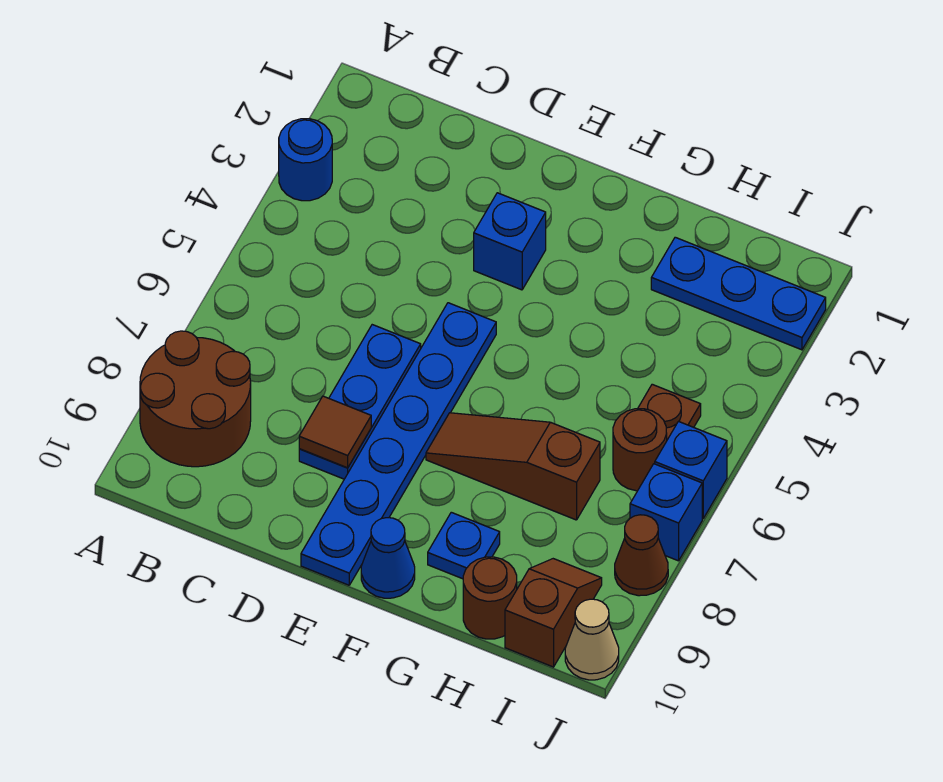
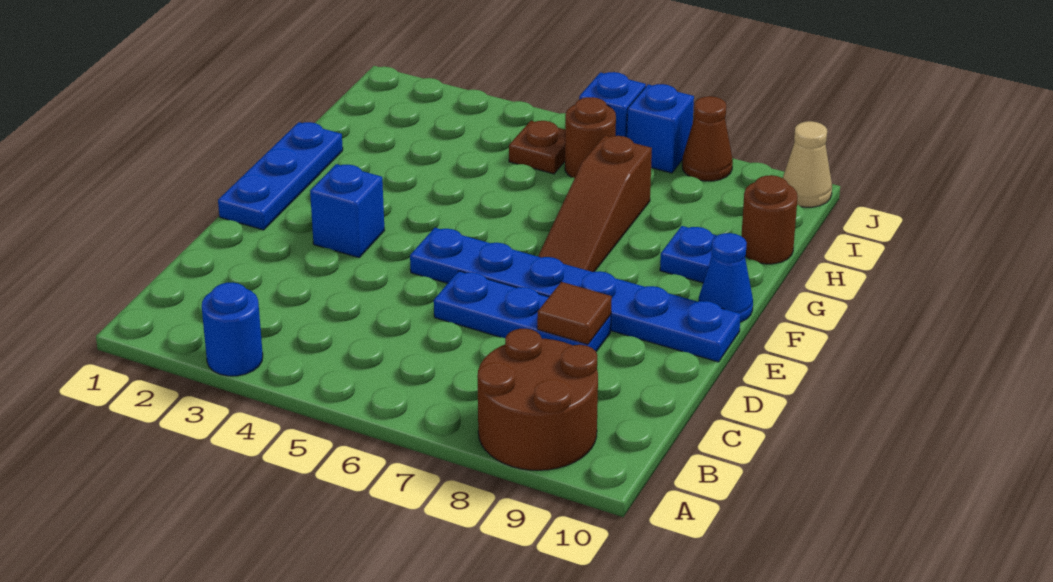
blue plate H2:J2 level 1 -> blue plate E1:G1 level 1
brown slope I9:I10 level 1 top 10 -> none

